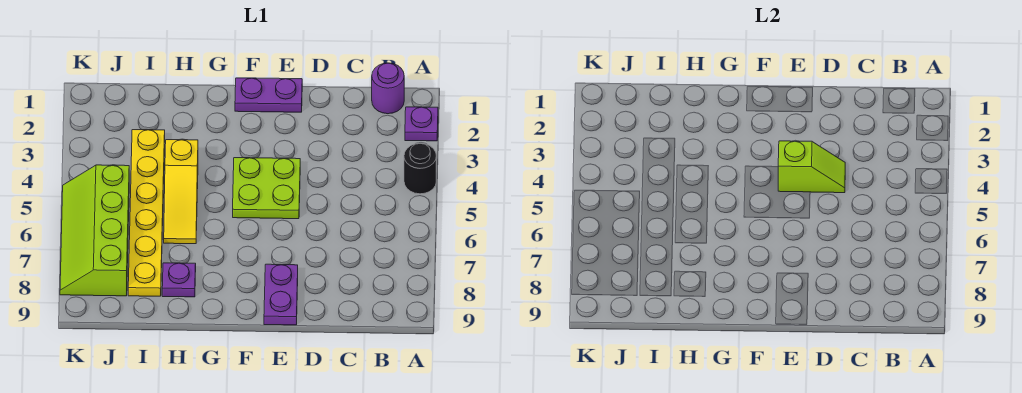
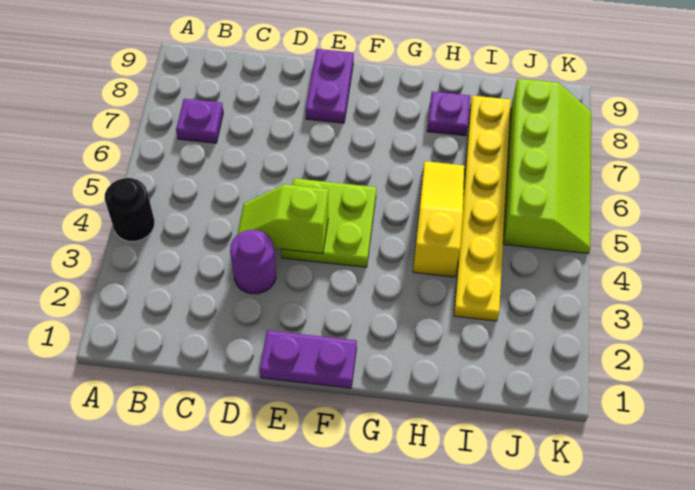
purple plate A2 level 1 -> purple plate B7 level 1
purple round brick B1 level 1 -> purple round brick D3 level 1

